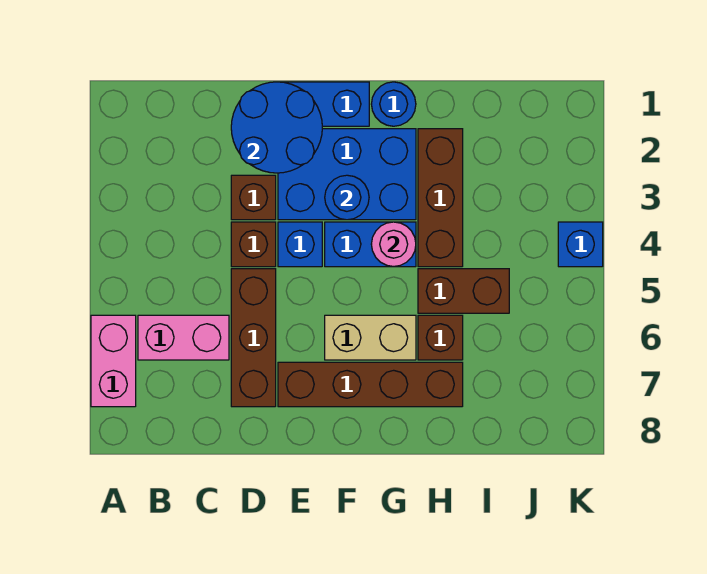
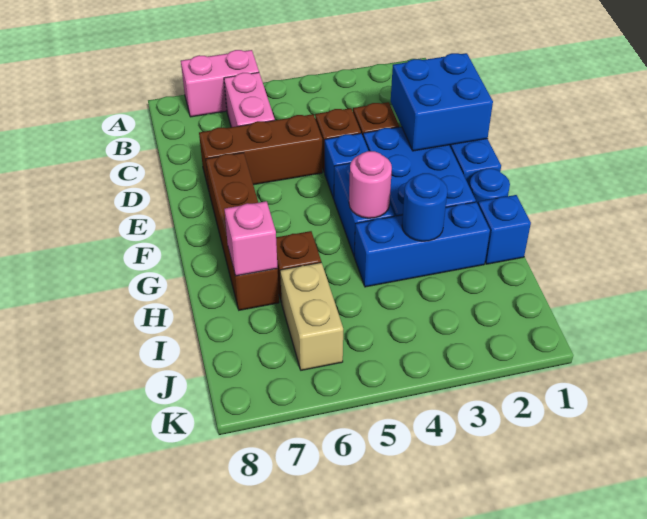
blue round brick D1:E2 level 2 -> blue brick D1:E2 level 2
blue round brick F3 level 2 -> blue round brick H3 level 2
tan brick F6:G6 level 1 -> tan brick I6:J6 level 1
brown brick H2:H4 level 1 -> blue brick H2:H4 level 1
brown brick H5:I5 level 1 -> none
none -> pink brick H7 level 2
blue brick K4 level 1 -> blue brick H1 level 1

